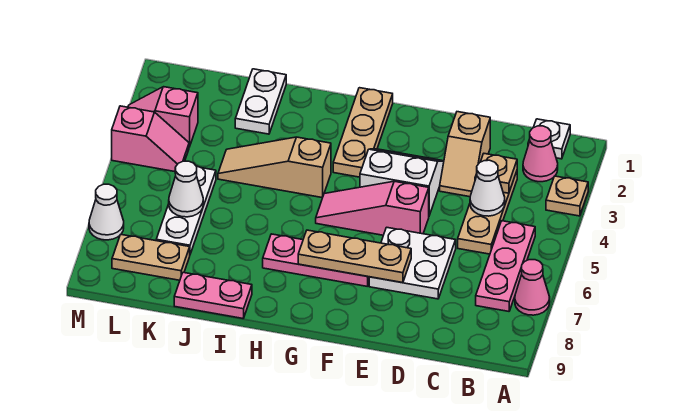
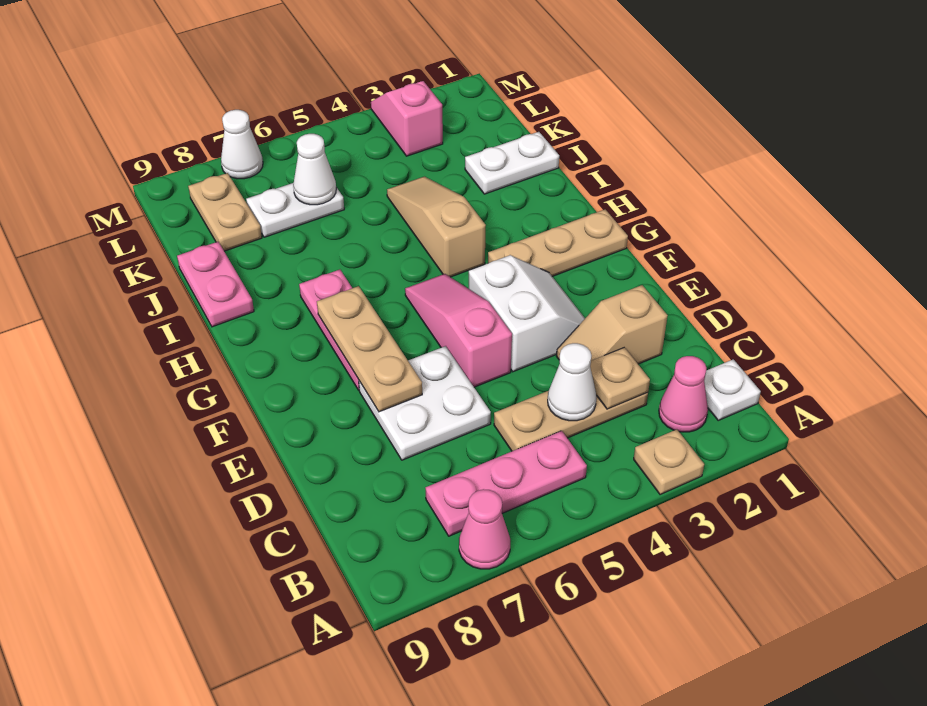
white plate K5:K7 level 1 -> white plate K6:K7 level 1
pink slope L4:M4 level 1 top M -> none

